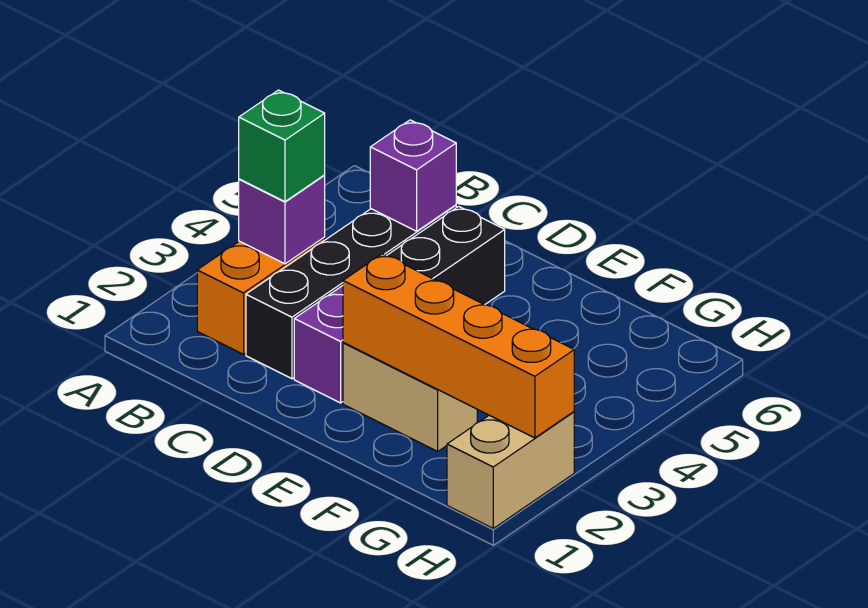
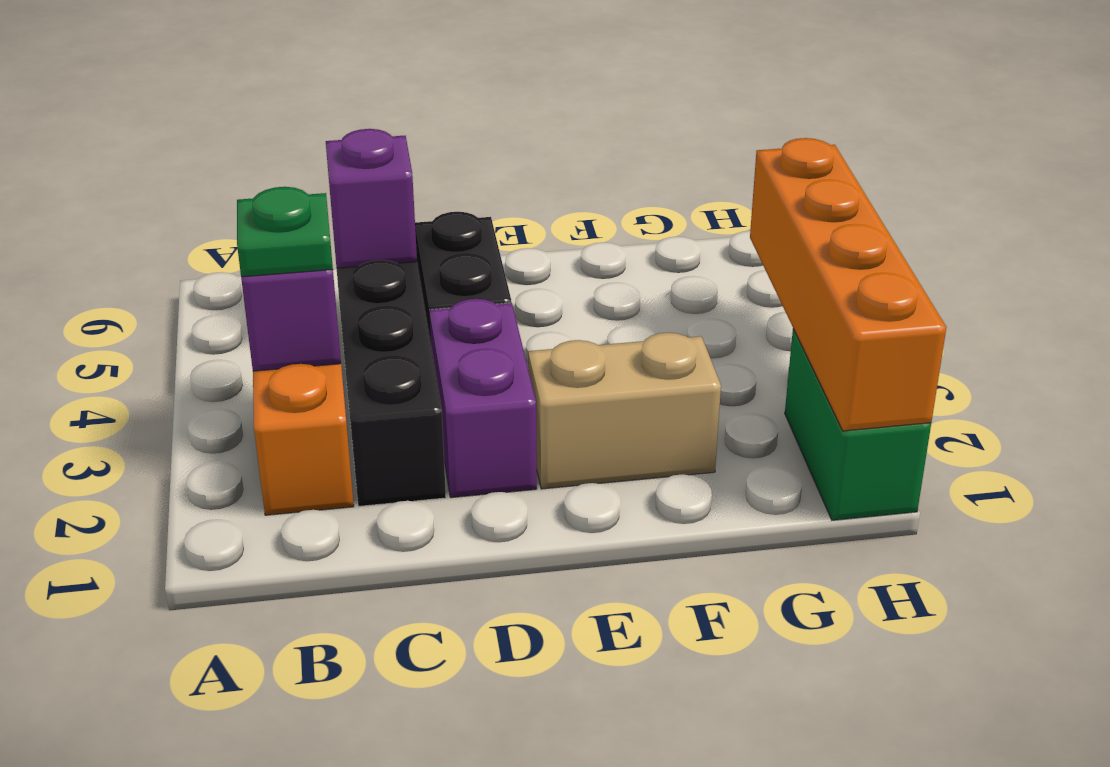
green brick B3 level 3 -> green plate B3 level 3
orange brick E2:H2 level 2 -> orange brick H1:H4 level 2
tan brick H1:H2 level 1 -> green brick H1:H2 level 1

